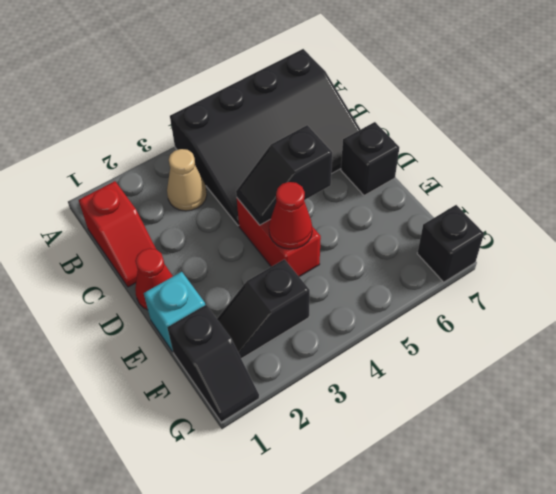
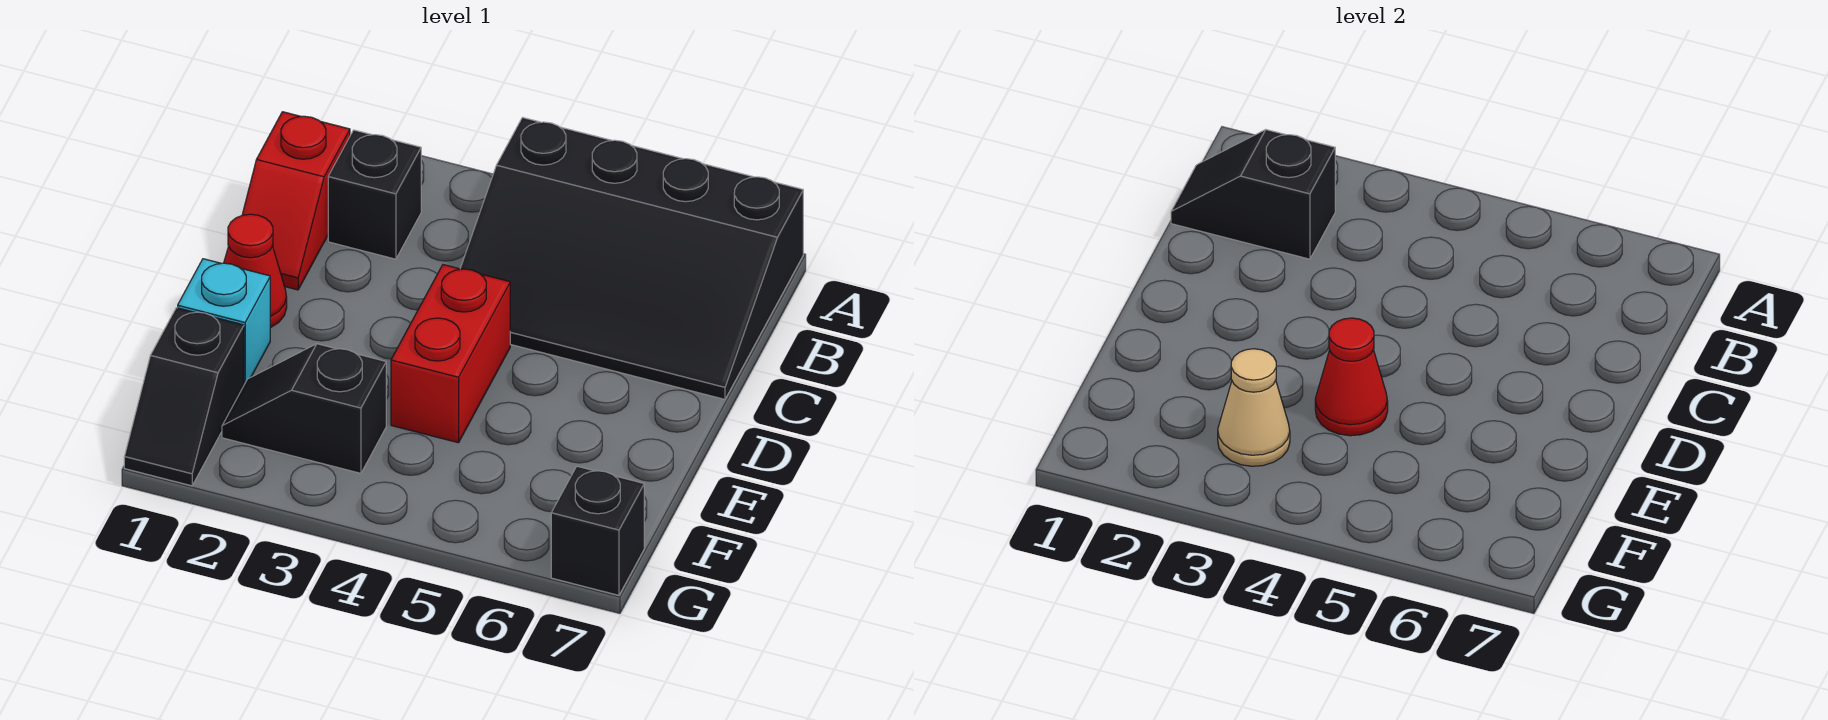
tan cone B3 level 1 -> tan cone F3 level 2
black slope D4:D5 level 2 top 5 -> black slope B1:B2 level 2 top 2
black brick D7 level 1 -> black brick B2 level 1

